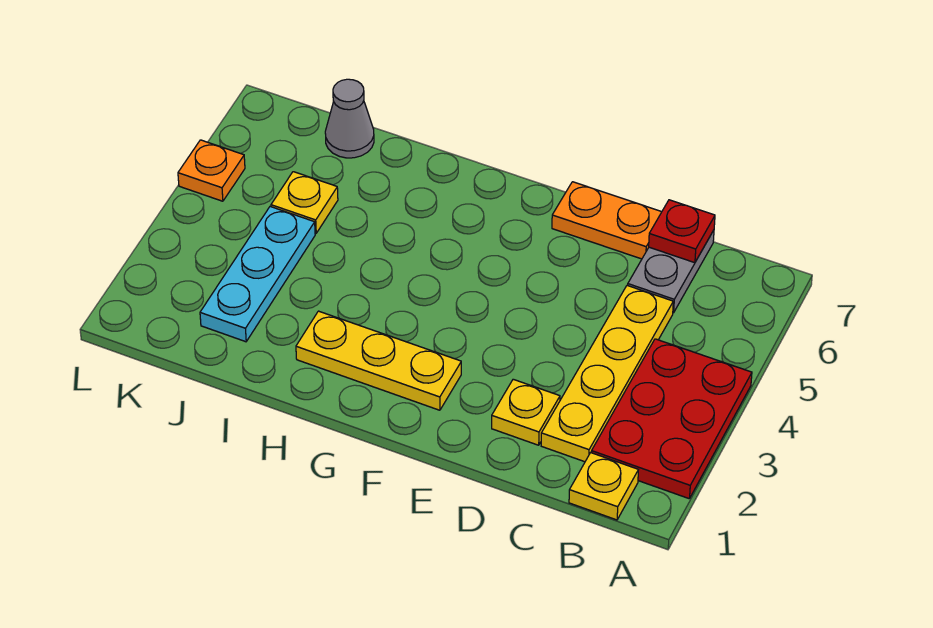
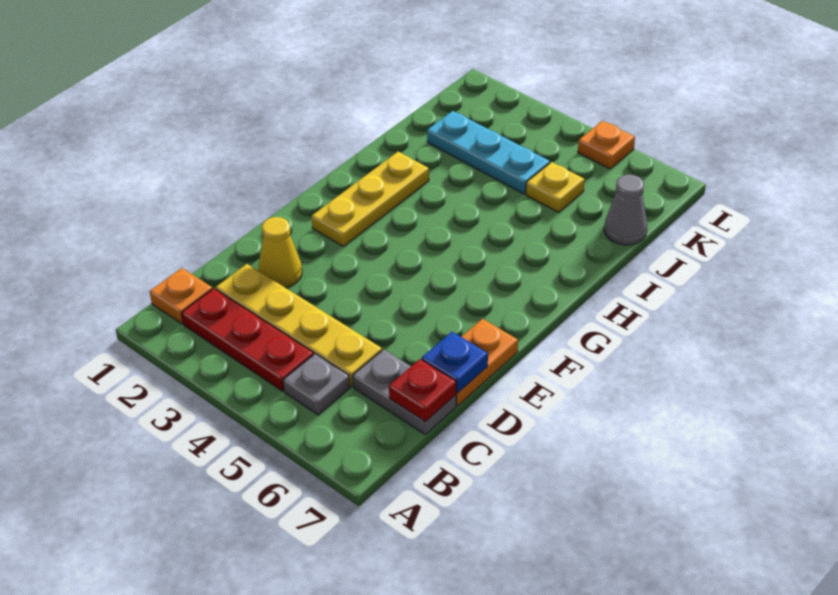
red plate A2:B4 level 1 -> red plate B2:B4 level 1
yellow plate B1 level 1 -> orange plate B1 level 1
none -> grey plate B5 level 1
yellow plate D2 level 1 -> yellow cone D2 level 1
none -> blue plate D7 level 2

